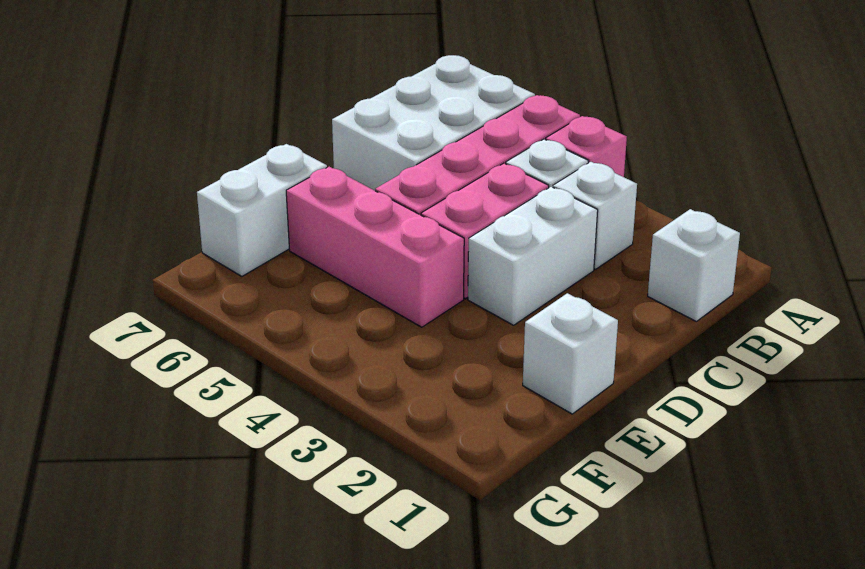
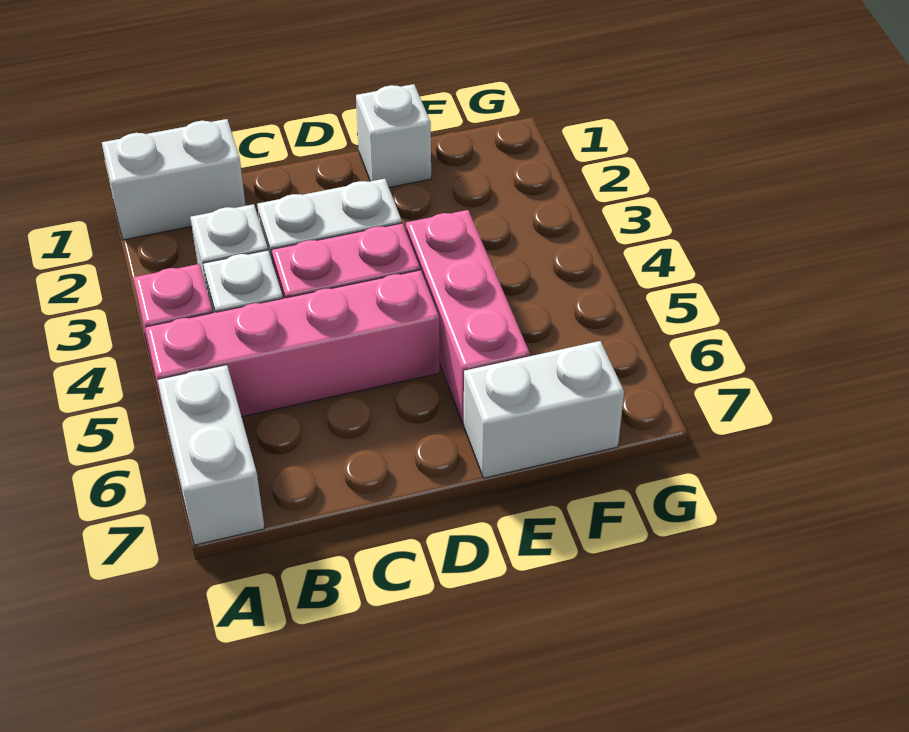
white brick A6:C7 level 1 -> white brick A6:A7 level 1
white brick B1 level 1 -> white brick A1:B1 level 1

